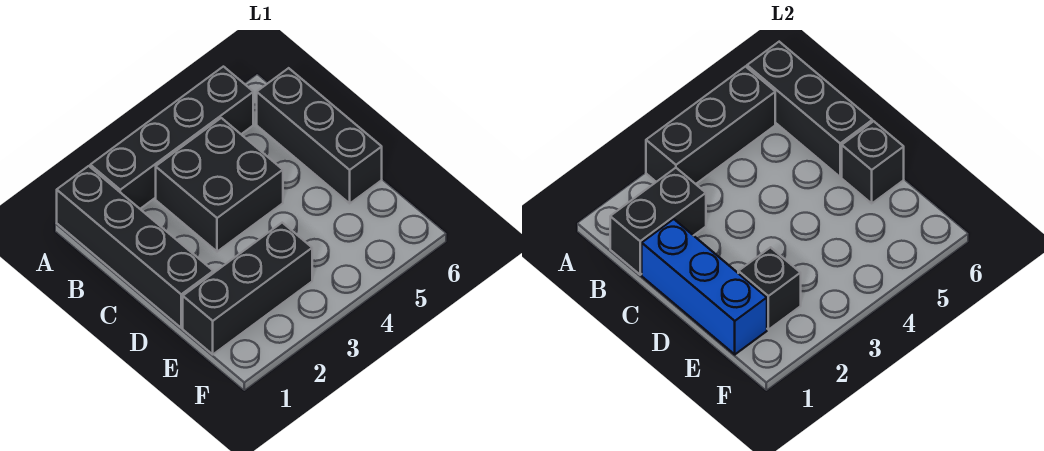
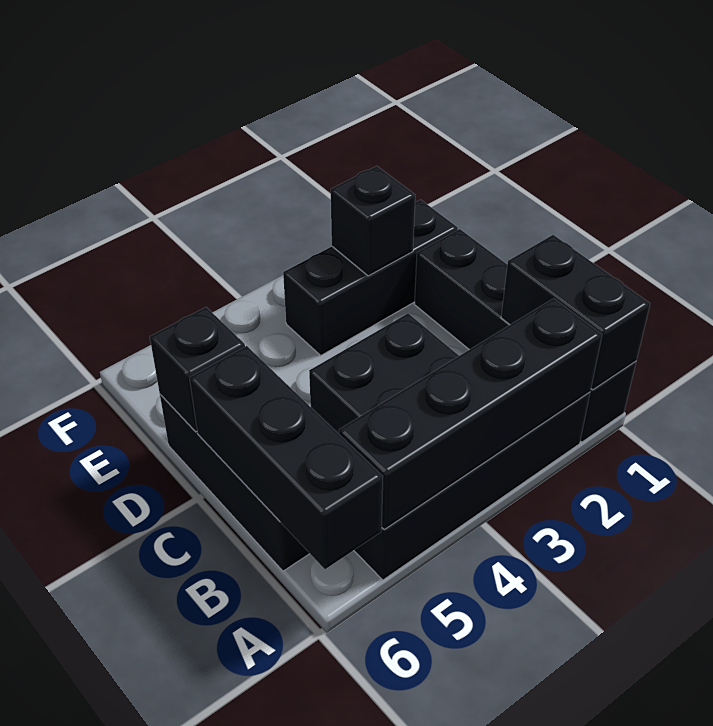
black brick A3:A5 level 2 -> black brick A2:A5 level 2
black brick B1:B2 level 2 -> black brick A1:B1 level 2
blue brick C1:E1 level 2 -> none

